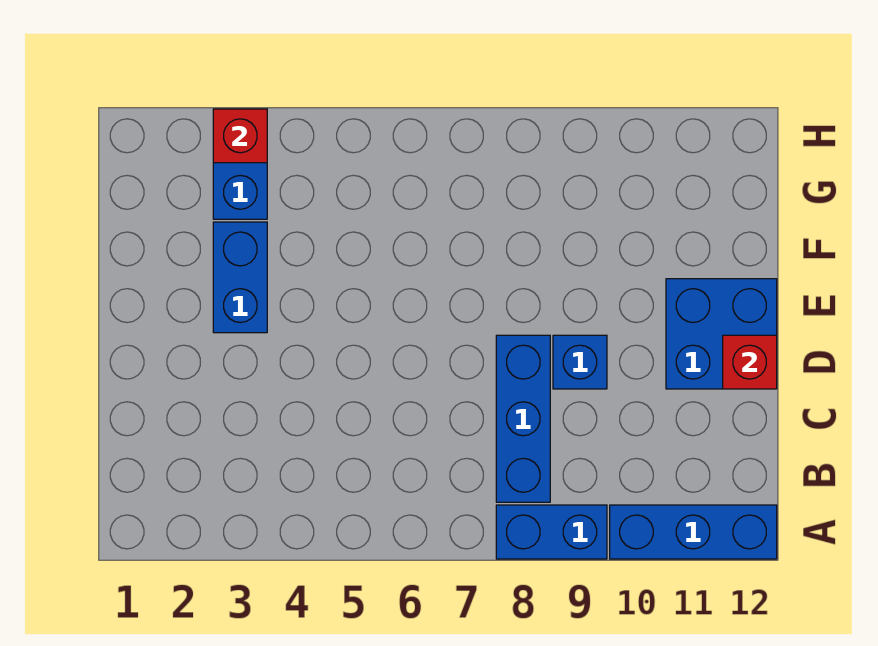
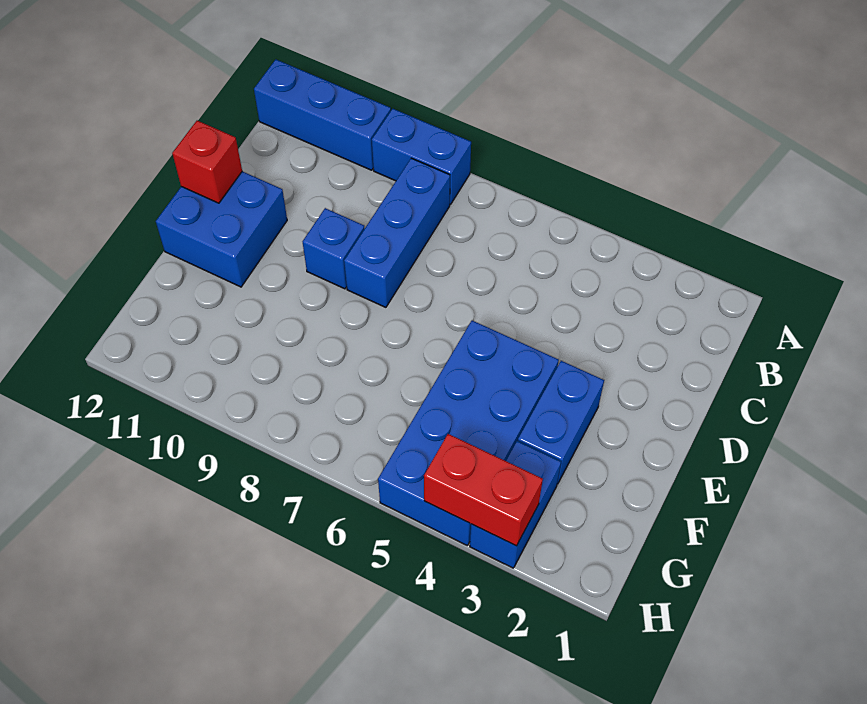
none -> blue brick E4:H5 level 1
red brick H3 level 2 -> red brick H3:H4 level 2

